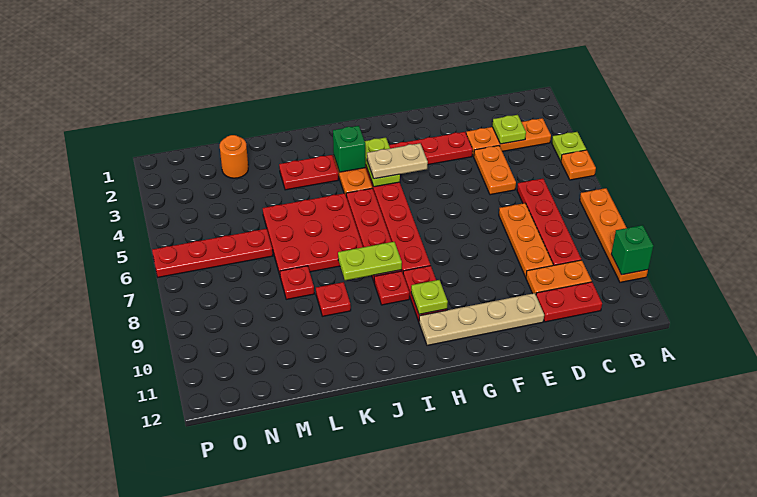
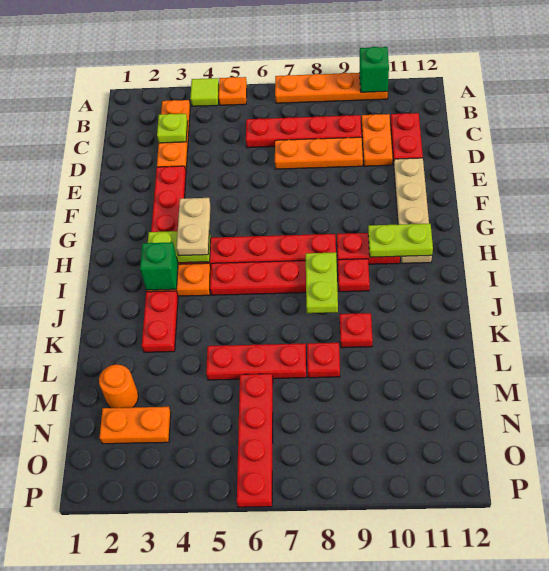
lime plate A4 level 1 -> lime tile A4 level 1
orange plate D4:D5 level 1 -> orange plate N2:N3 level 1
lime plate H10 level 2 -> lime plate H10:H11 level 2
red plate J5:L7 level 1 -> red plate L5:L7 level 1

